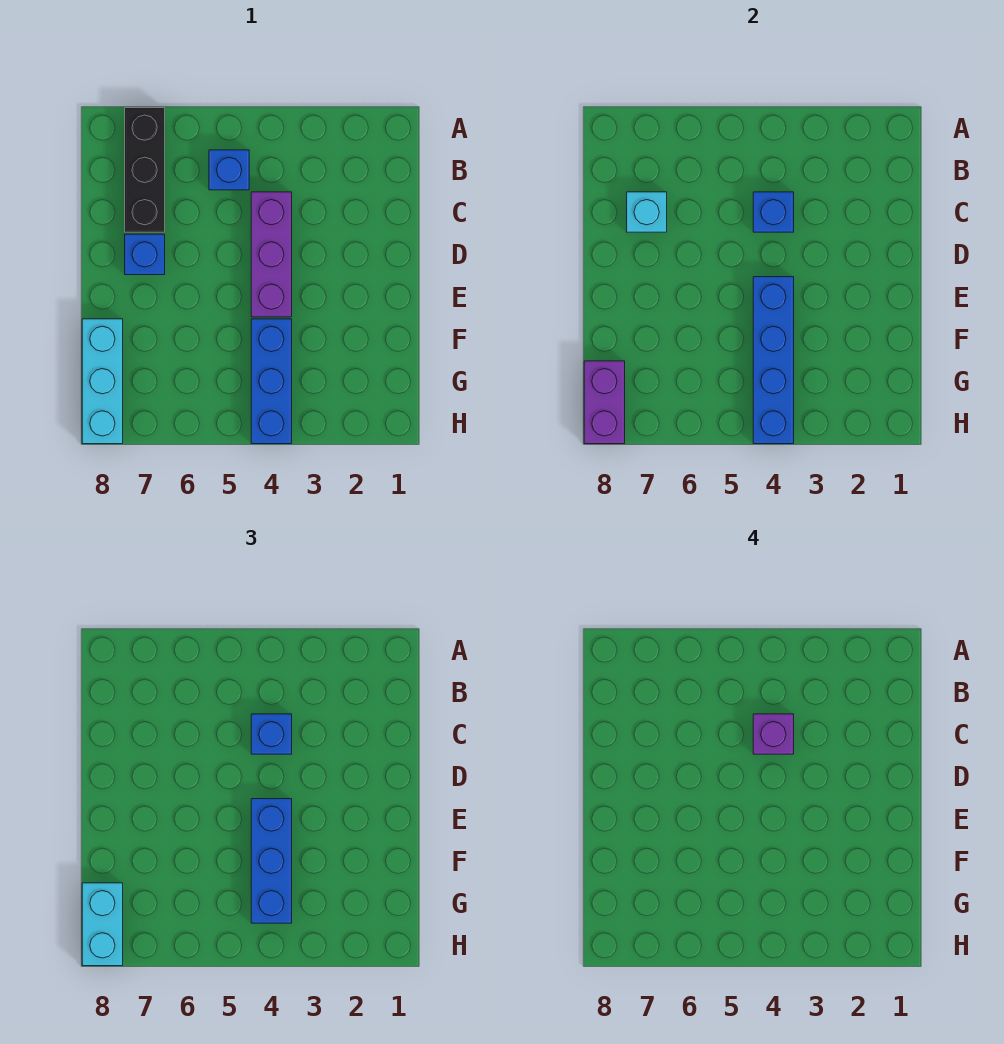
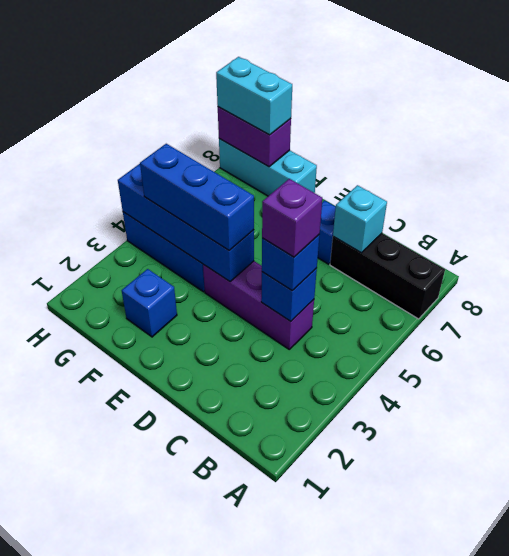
blue brick B5 level 1 -> blue brick F2 level 1

